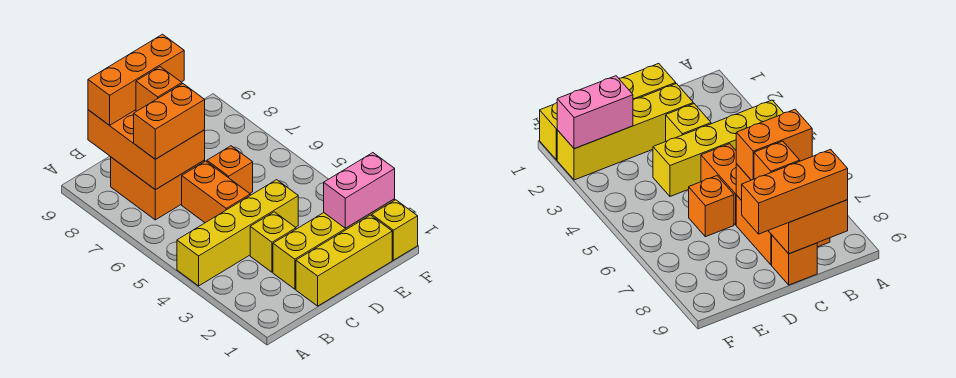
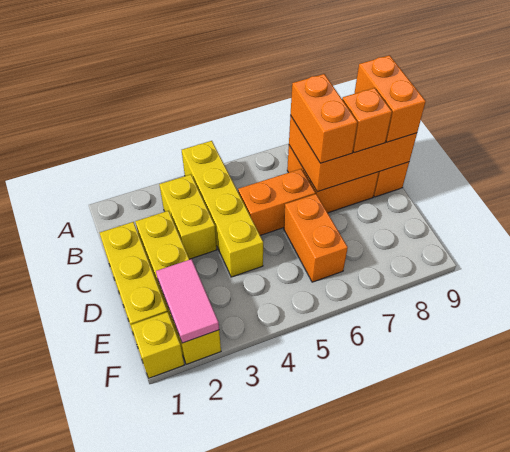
orange brick B9:D9 level 3 -> orange brick B9:C9 level 3
yellow brick C3 level 1 -> yellow brick B3:C3 level 1
orange brick D6 level 1 -> orange brick D6:E6 level 1
pink brick E2:F2 level 2 -> pink tile E2:F2 level 2

